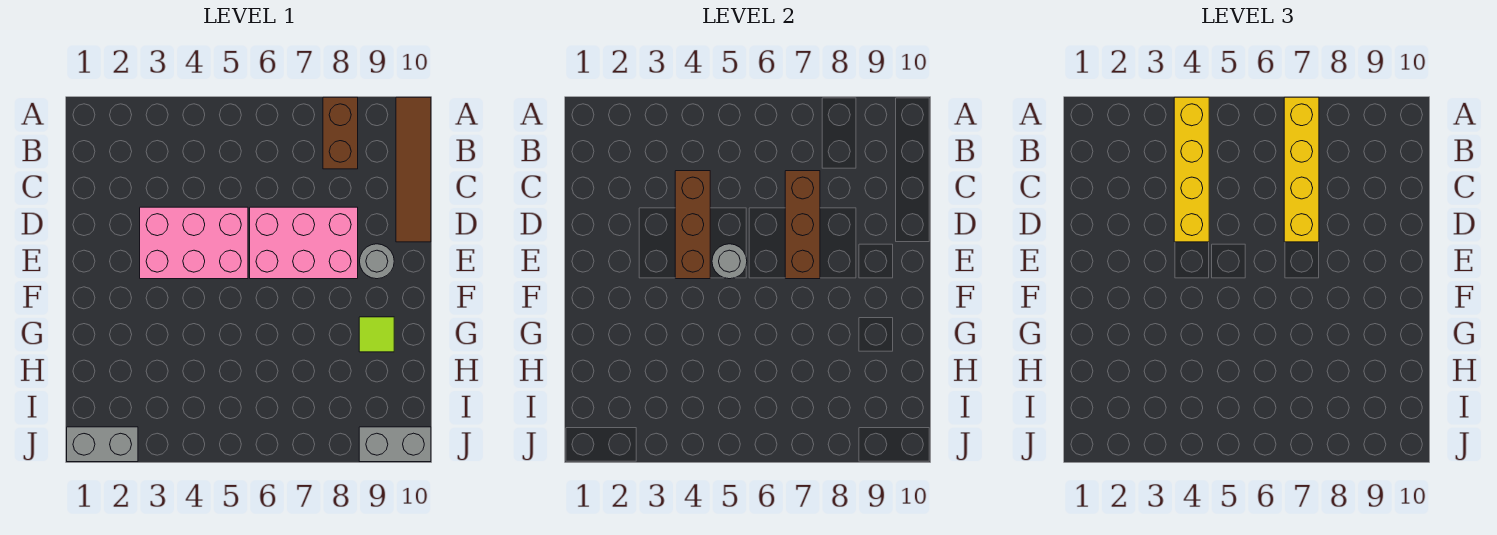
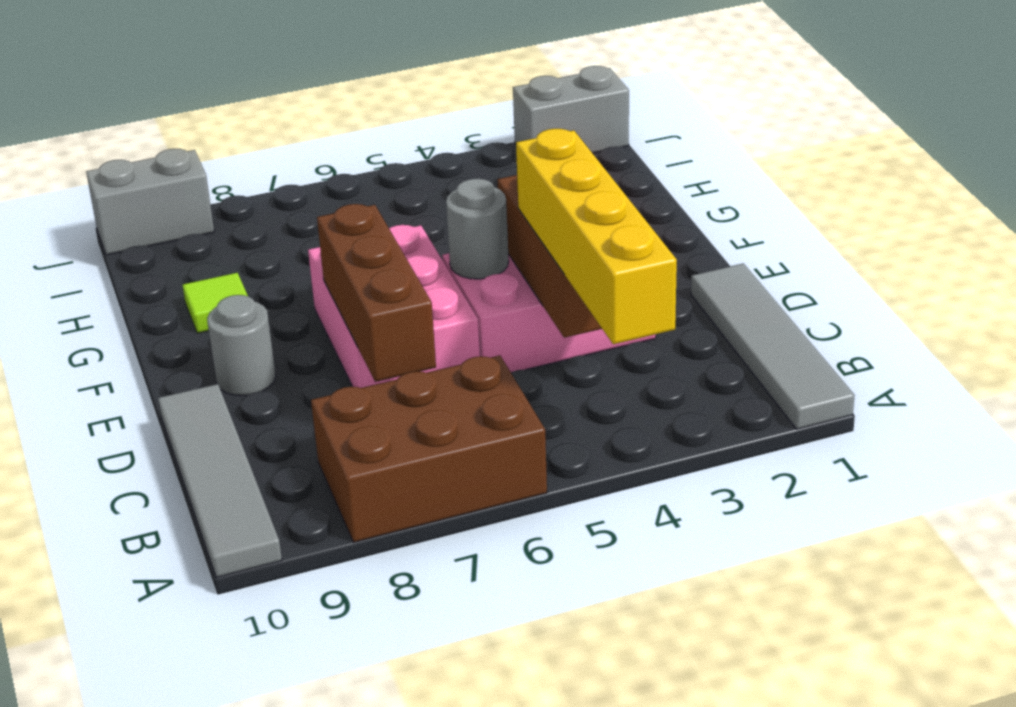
none -> grey tile A1:D1 level 1
yellow brick A7:D7 level 3 -> none
brown brick A8:B8 level 1 -> brown brick A6:B8 level 1
brown tile A10:D10 level 1 -> grey tile A10:D10 level 1
pink brick D6:E8 level 1 -> pink brick D6:F7 level 1

